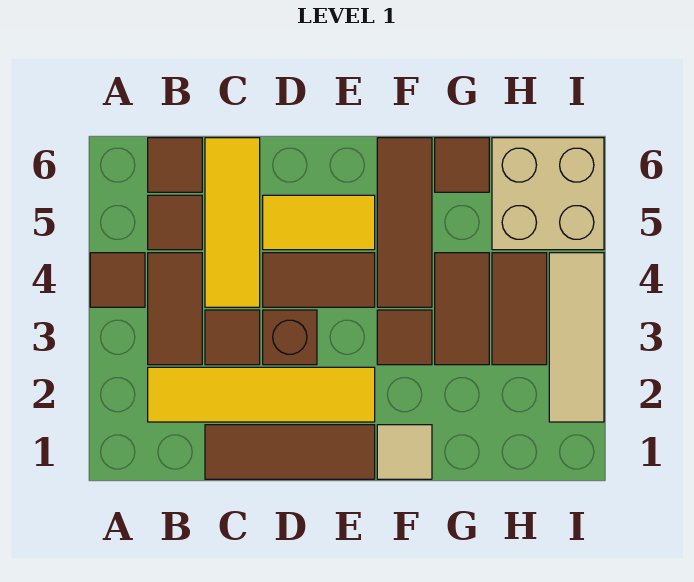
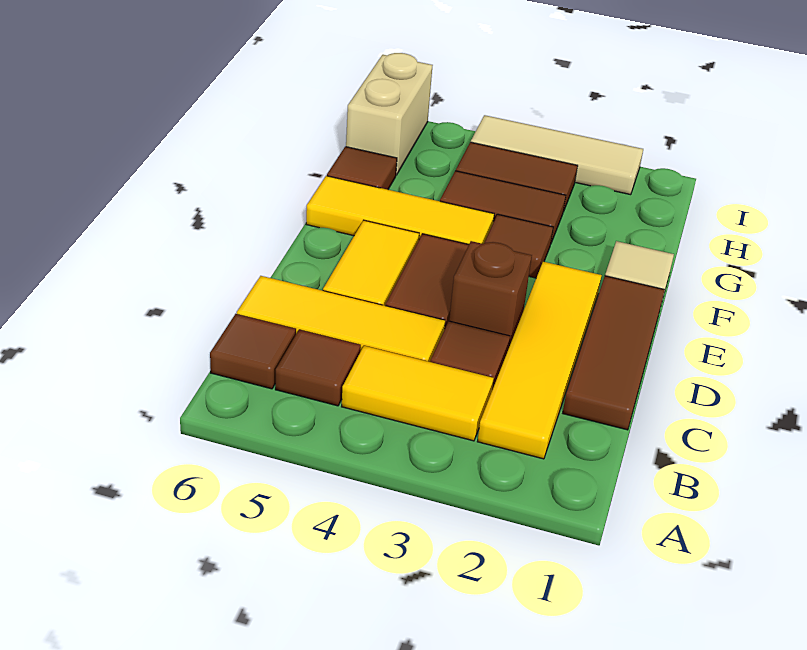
brown tile A4 level 1 -> none
brown tile B3:B4 level 1 -> yellow tile B3:B4 level 1
brown tile F4:F6 level 1 -> yellow tile F4:F6 level 1
tan brick H5:I6 level 1 -> tan brick H6:I6 level 1

